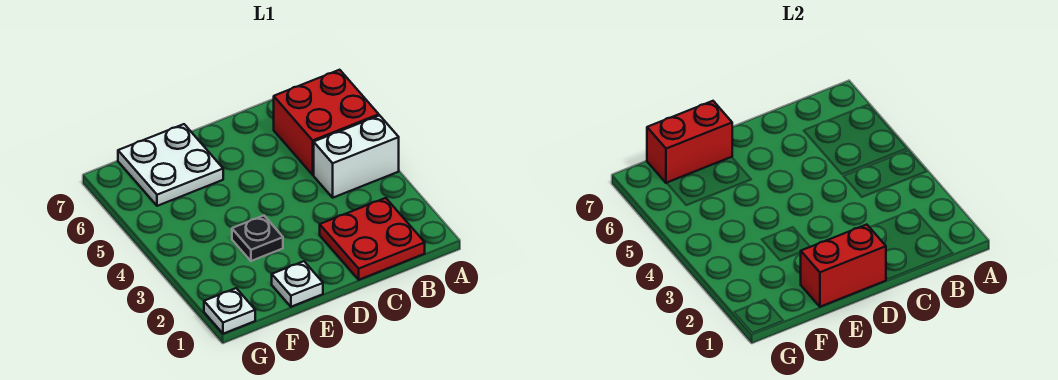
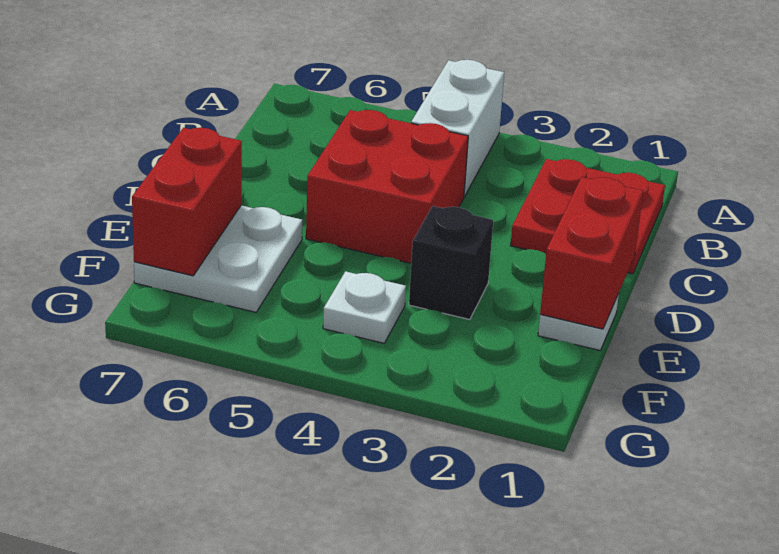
red brick A5:B6 level 1 -> red brick C4:D5 level 1
black plate E3 level 1 -> black brick E3 level 1
white plate G1 level 1 -> white plate F4 level 1

